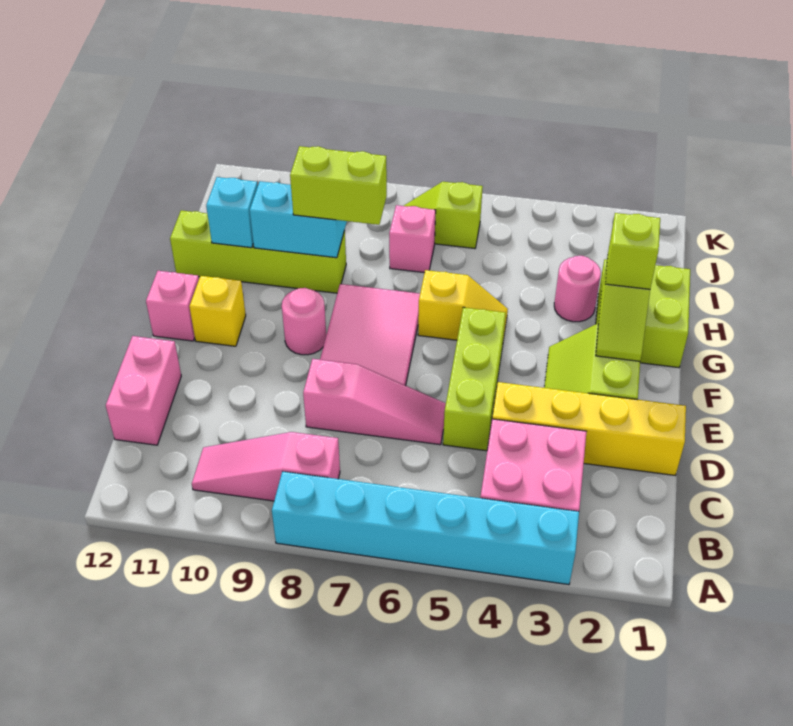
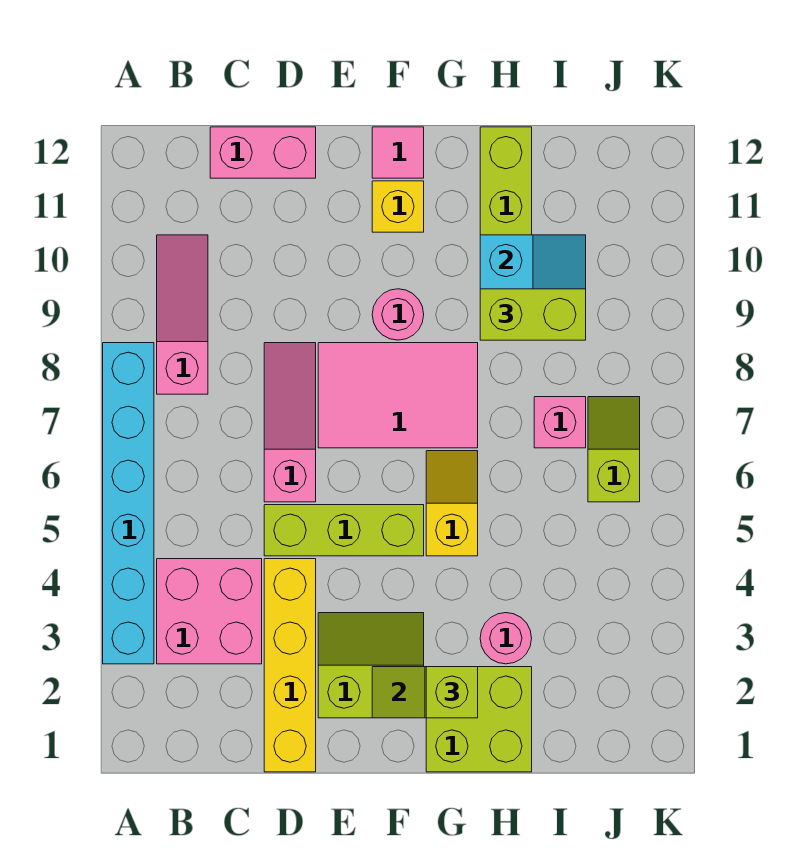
pink slope D6:D8 level 1 top 8 -> pink slope D6:D8 level 1 top 6
pink brick F12 level 1 -> pink tile F12 level 1
yellow slope G5:G6 level 1 top 6 -> yellow slope G5:G6 level 1 top 5
lime brick H8:H9 level 3 -> lime brick H9:I9 level 3
cyan brick H11 level 2 -> none

